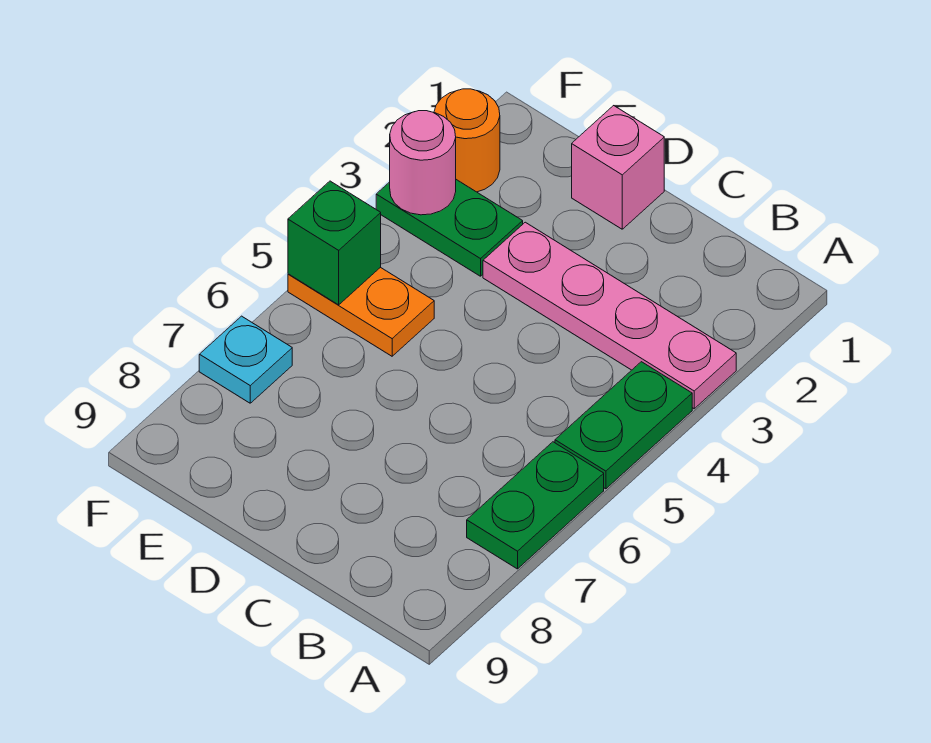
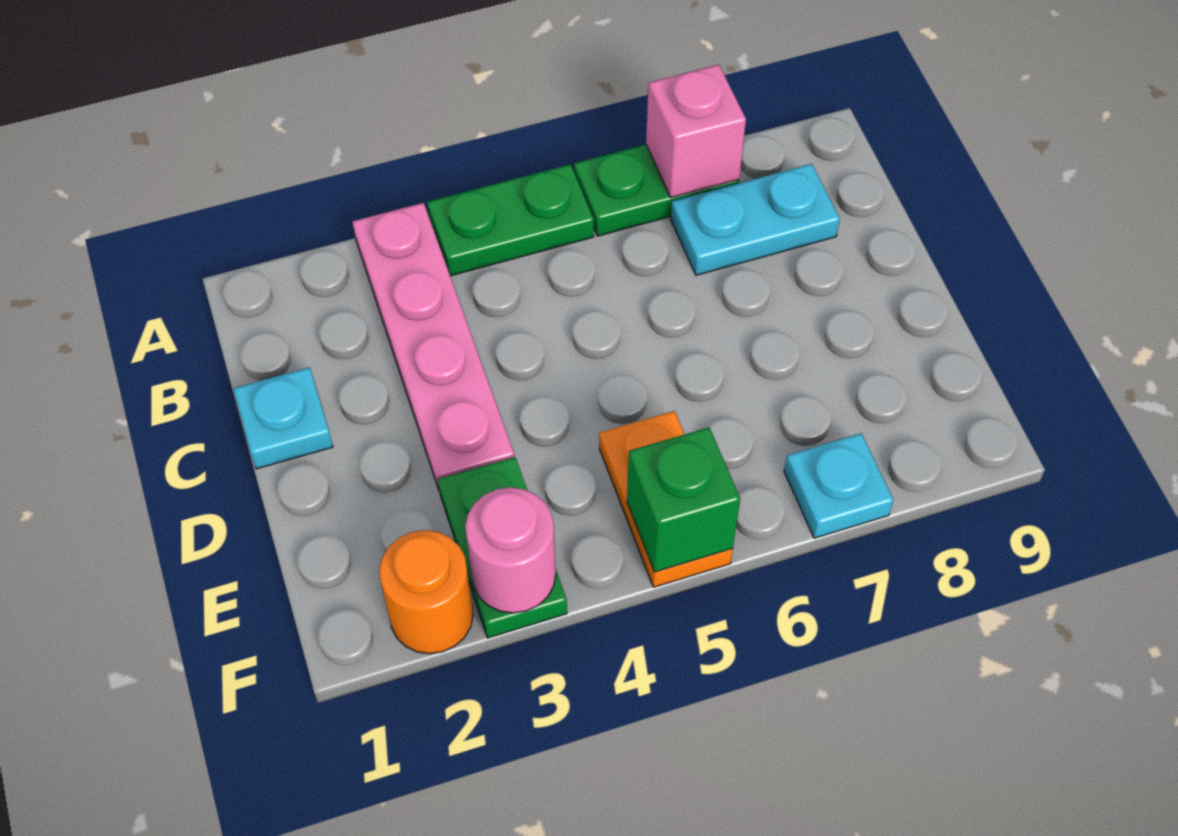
none -> cyan plate B7:B8 level 1
none -> cyan plate C1 level 1
pink brick D1 level 1 -> pink brick A7 level 2

